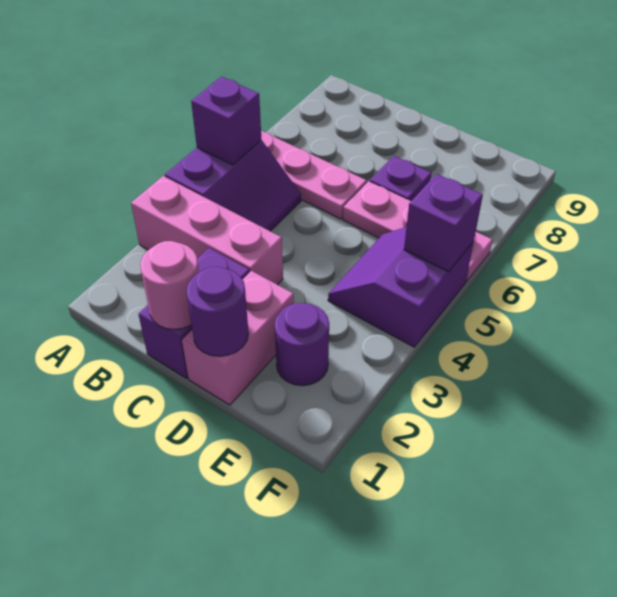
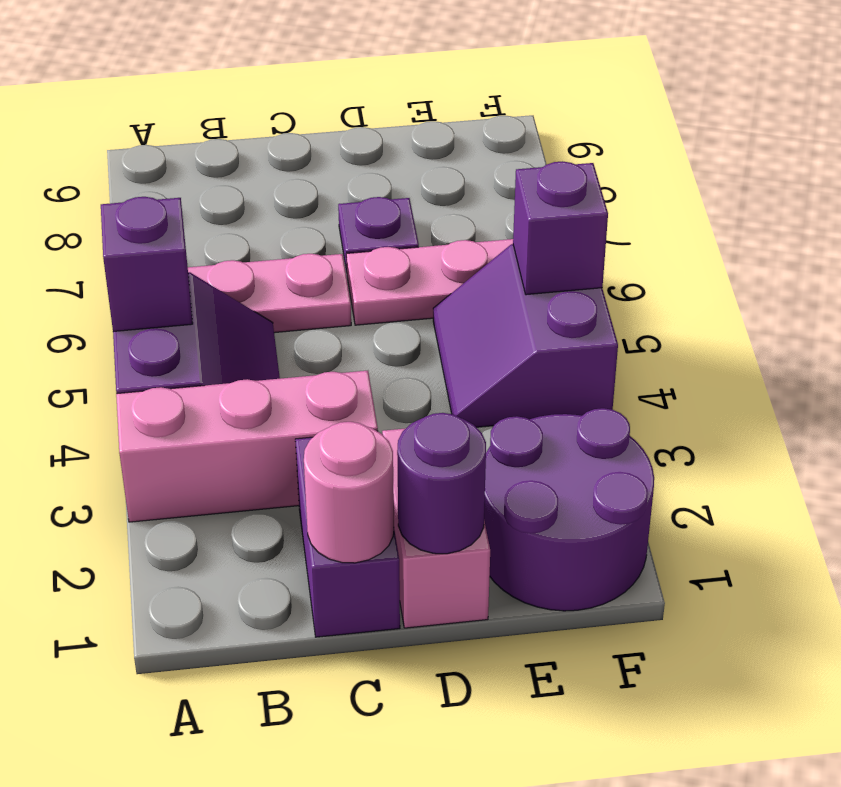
purple round brick E2 level 1 -> purple round brick E1:F2 level 1

